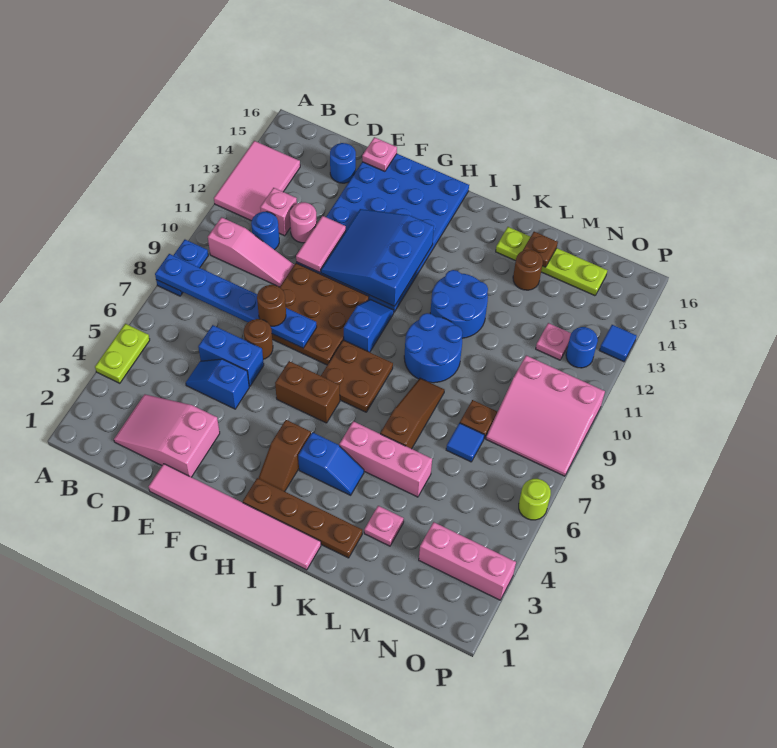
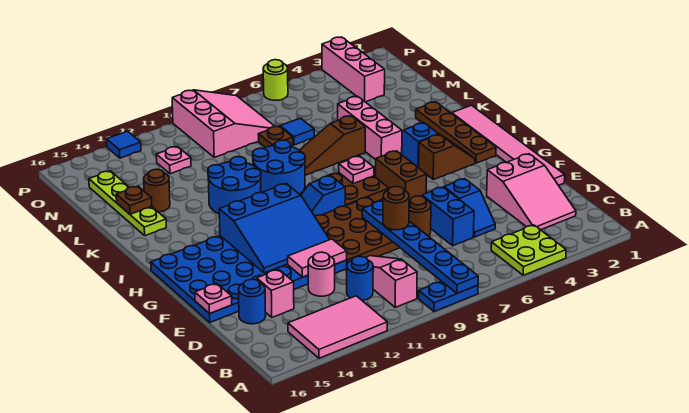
lime plate A4:A5 level 1 -> lime plate A4:B5 level 1
pink brick C12 level 1 -> pink brick D14 level 1
pink plate L3 level 1 -> pink plate I7 level 2
blue round brick O12 level 1 -> none

